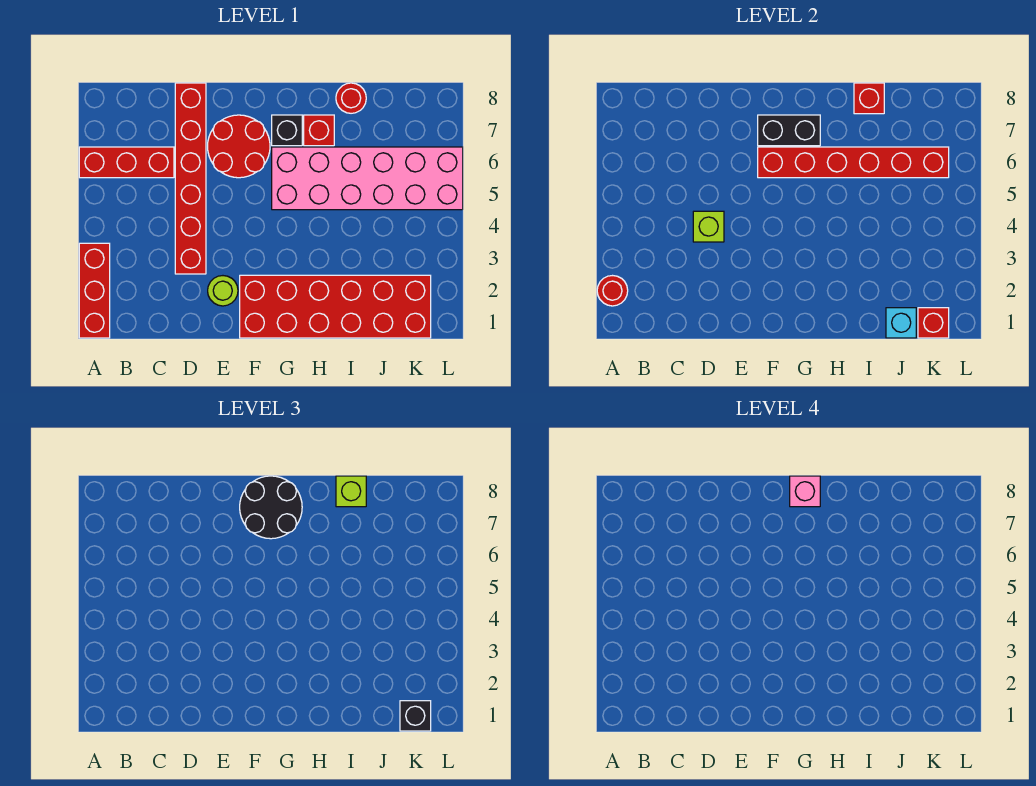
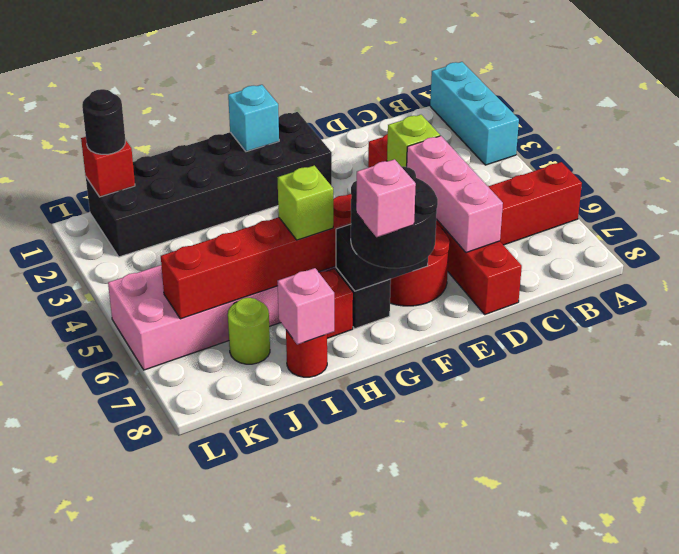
red brick A1:A3 level 1 -> cyan brick A1:A3 level 1
red round brick A2 level 2 -> none
none -> pink brick D5:D7 level 2
lime round brick E2 level 1 -> lime round brick J7 level 1
red brick F1:K2 level 1 -> black brick F1:K2 level 1
red brick I8 level 2 -> pink brick I8 level 2
lime brick I8 level 3 -> lime brick H6 level 3
cyan brick J1 level 2 -> cyan brick G1 level 2
black brick K1 level 3 -> black round brick K1 level 3

